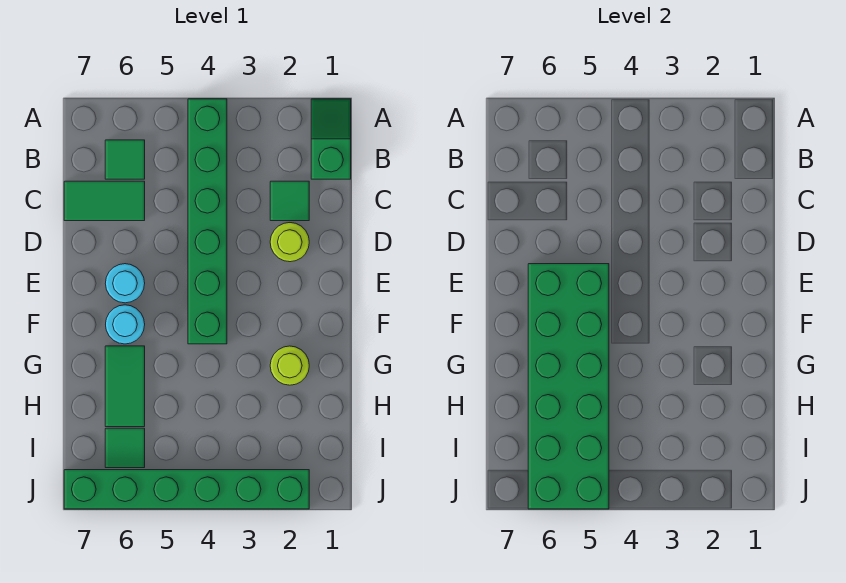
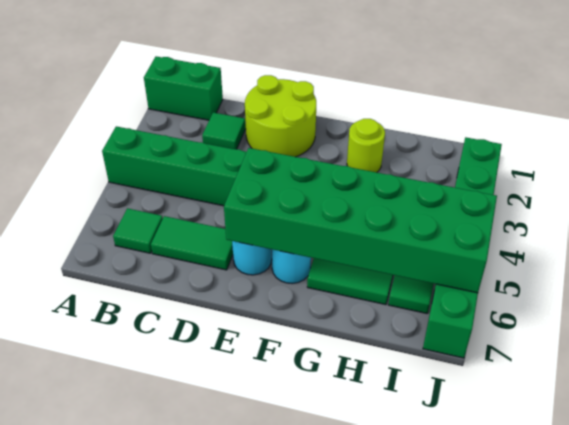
green slope A1:B1 level 1 top B -> green brick A1:B1 level 1
green tile C6:C7 level 1 -> green tile C6:D6 level 1
lime round brick D2 level 1 -> lime round brick D1:E2 level 1

